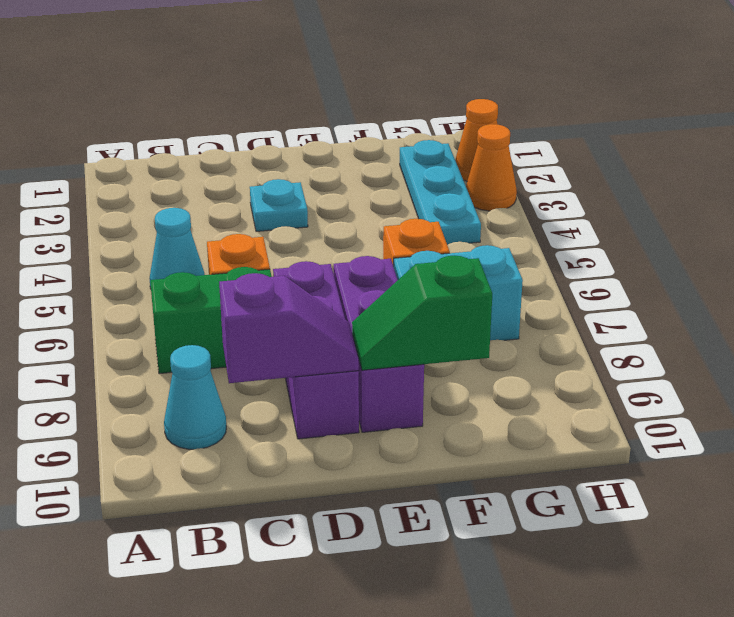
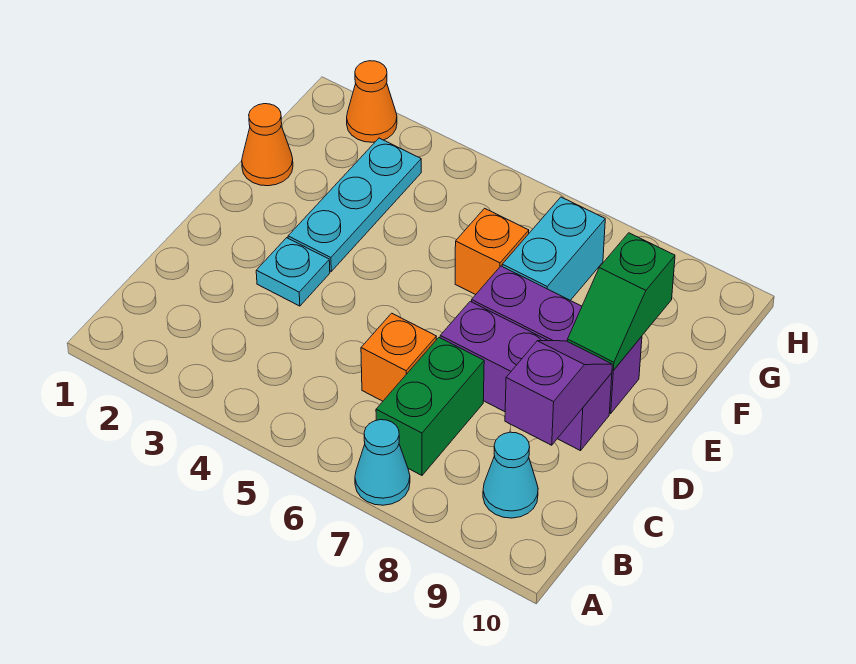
cyan cone B5 level 1 -> cyan cone A7 level 1
cyan plate G2:G4 level 1 -> cyan plate E3:G3 level 1
orange cone H3 level 1 -> orange cone F1 level 1

